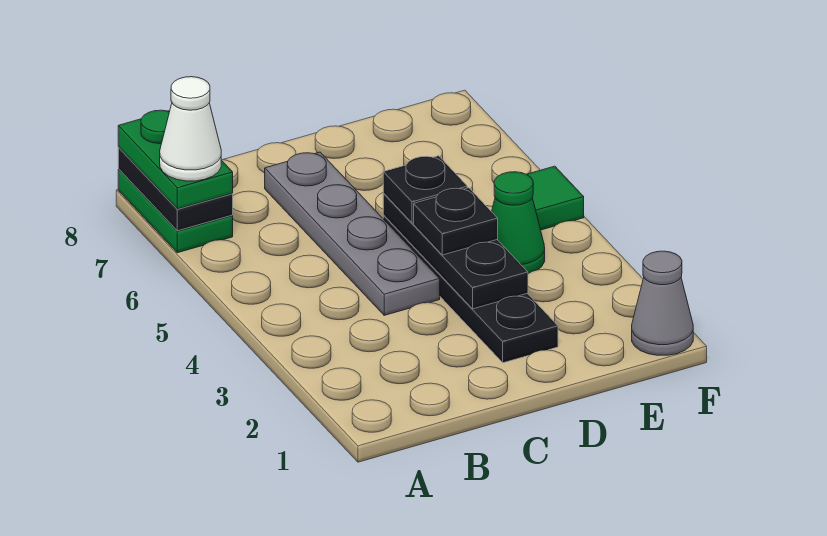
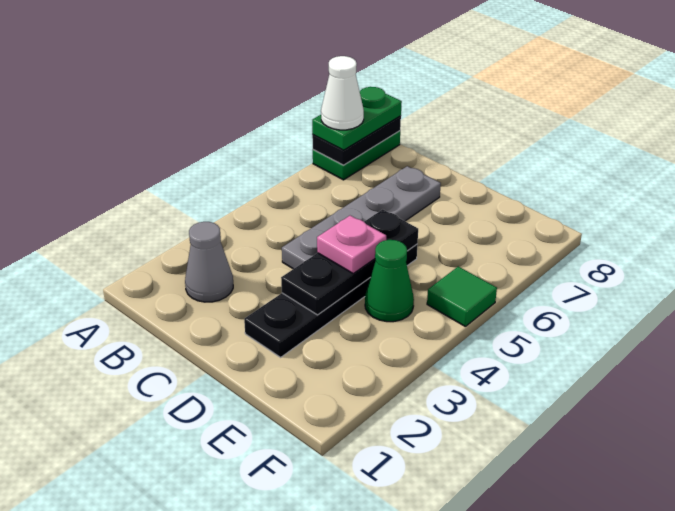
black plate D4 level 3 -> pink plate D4 level 3
black plate D5 level 3 -> none
grey cone F1 level 1 -> grey cone B2 level 1

